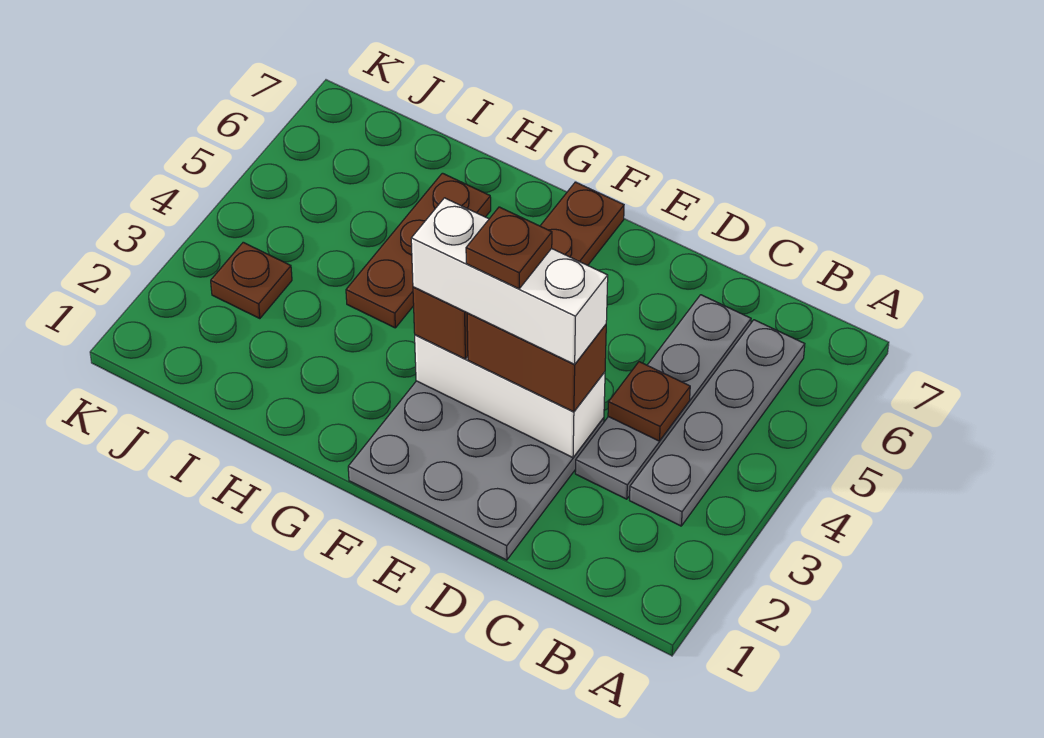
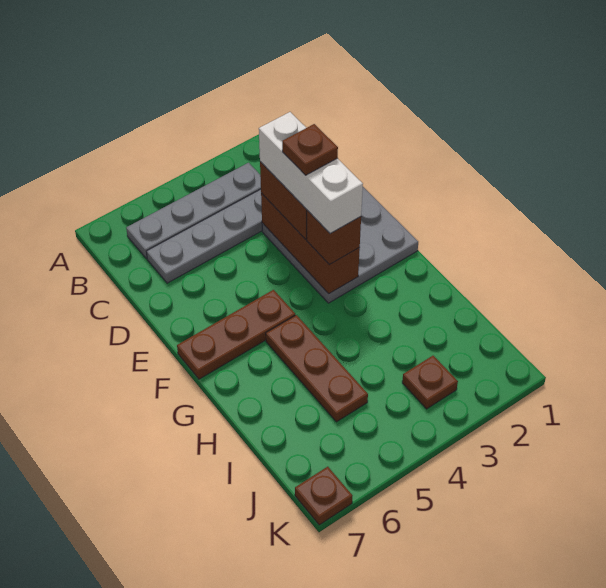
brown plate C4 level 2 -> brown plate K7 level 1
white brick D3:F3 level 2 -> brown brick D3:F3 level 2
brown plate H4:H6 level 1 -> brown plate G5:I5 level 1

